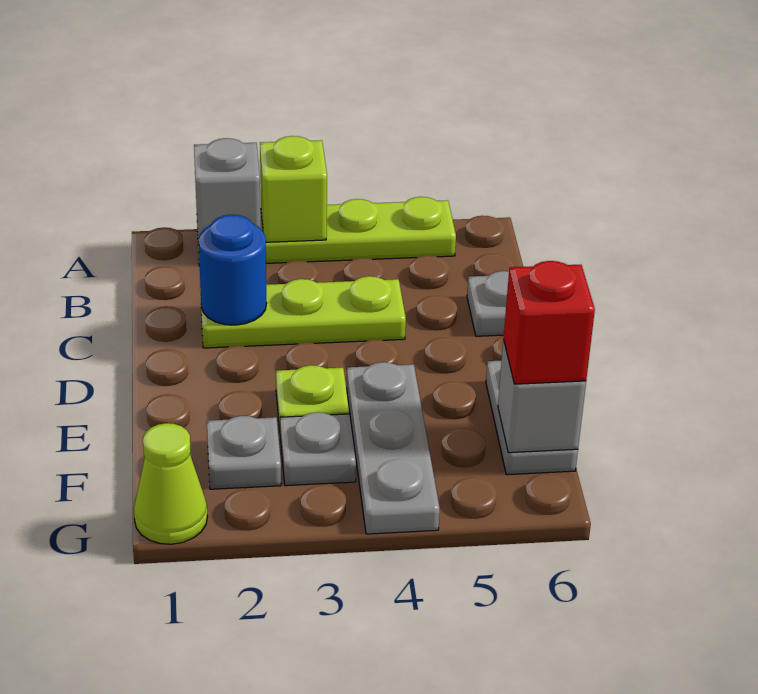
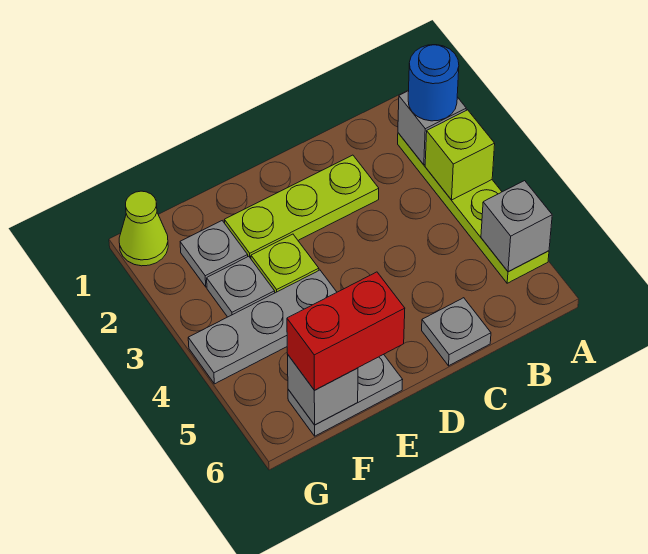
none -> grey brick A5 level 2
lime plate C2:C4 level 1 -> lime plate C2:E2 level 1
blue round brick C2 level 2 -> blue round brick A2 level 3
red brick F6 level 3 -> red brick E6:F6 level 3

